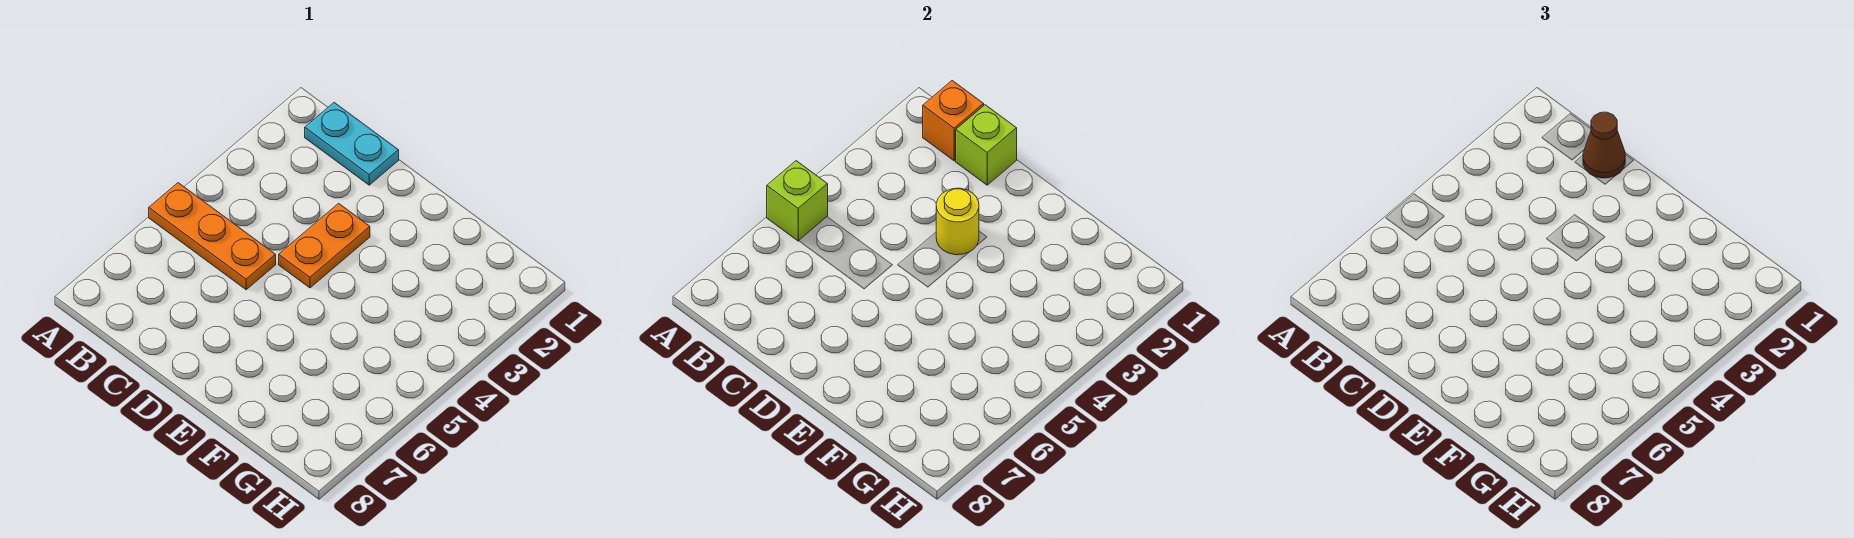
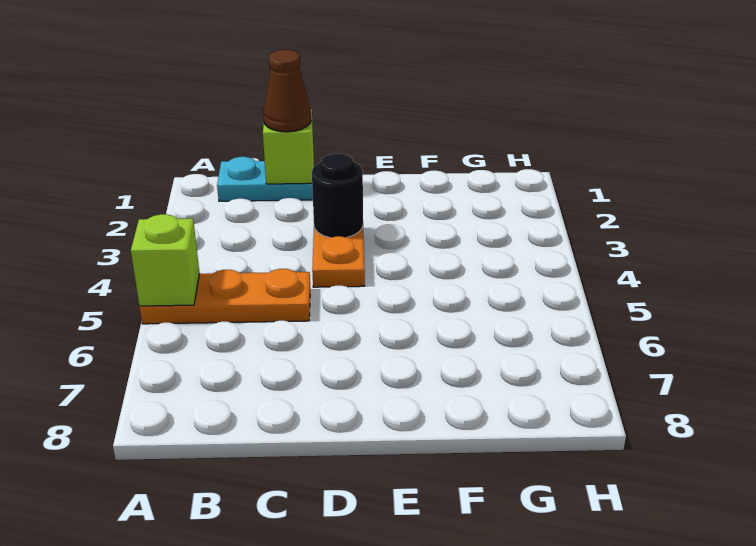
orange brick B1 level 2 -> none
yellow round brick D3 level 2 -> black round brick D3 level 2

